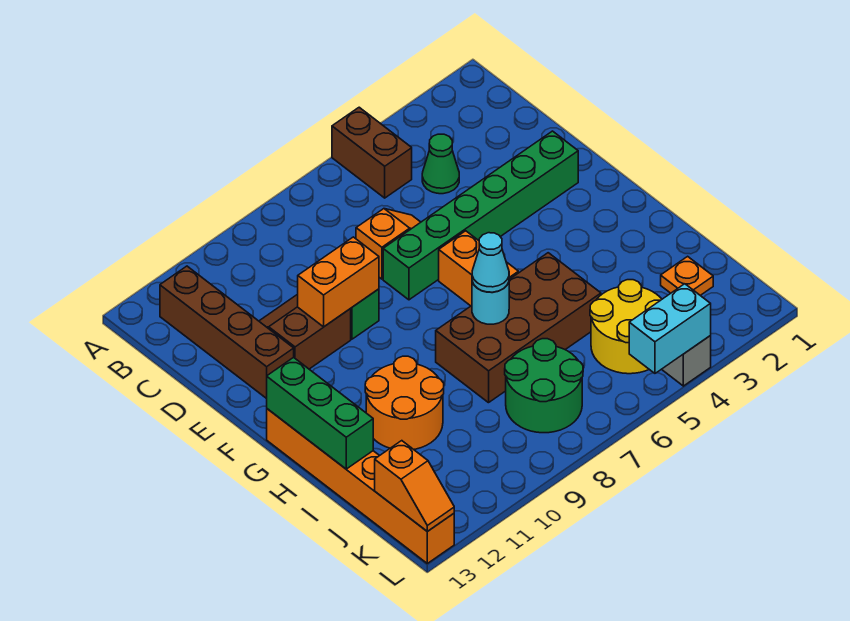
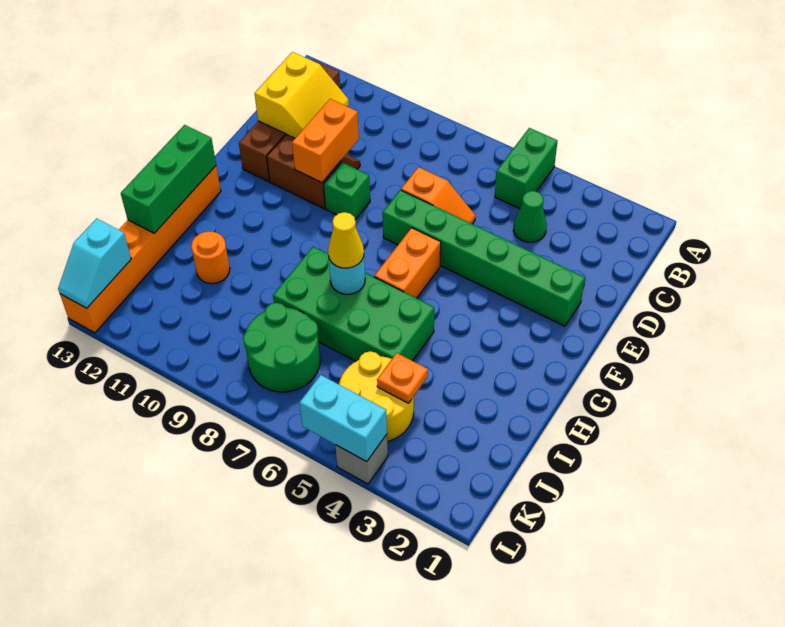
brown brick A5:B5 level 1 -> green brick A5:B5 level 1
none -> yellow slope C11:D12 level 2 top 12
orange brick E9:E10 level 2 -> orange brick D10:E10 level 2
brown brick H5:I8 level 1 -> green brick H5:I8 level 1
cyan cone H7 level 3 -> yellow cone H7 level 3
orange round brick H10:I11 level 1 -> orange round brick I11 level 1
orange plate J2 level 1 -> orange plate J4 level 2
orange slope K13:L13 level 2 top K -> cyan slope K13:L13 level 2 top K

